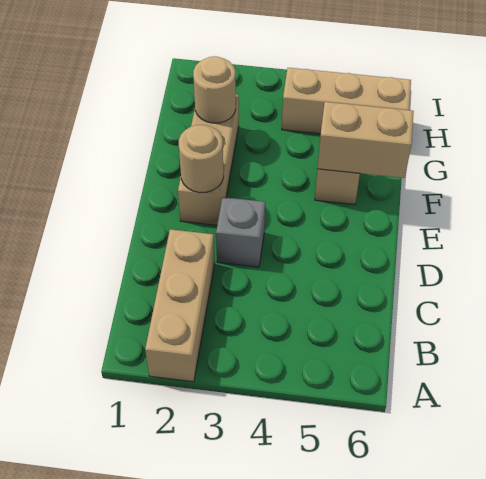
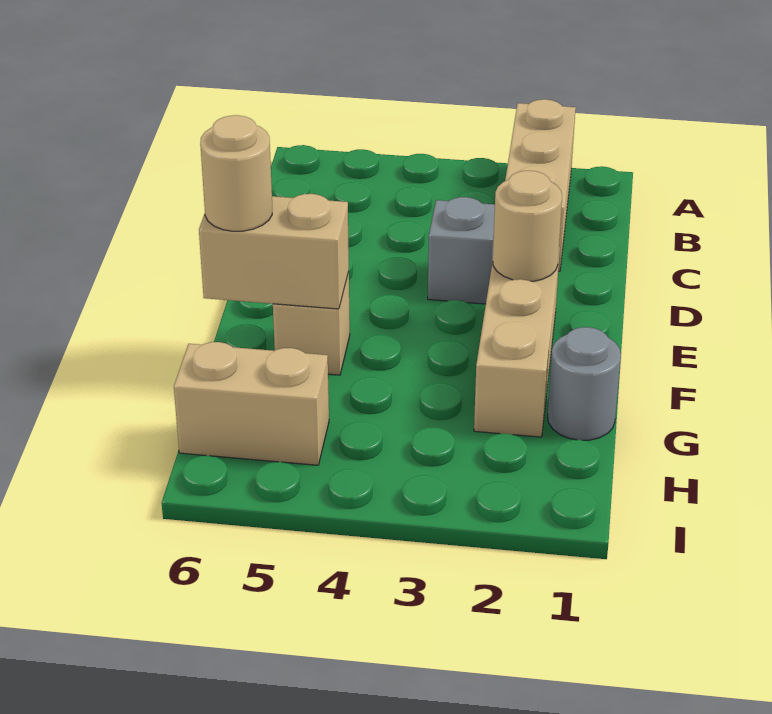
none -> grey round brick G1 level 1
tan round brick G2 level 2 -> tan round brick F6 level 3
tan brick H4:H6 level 1 -> tan brick H5:H6 level 1

